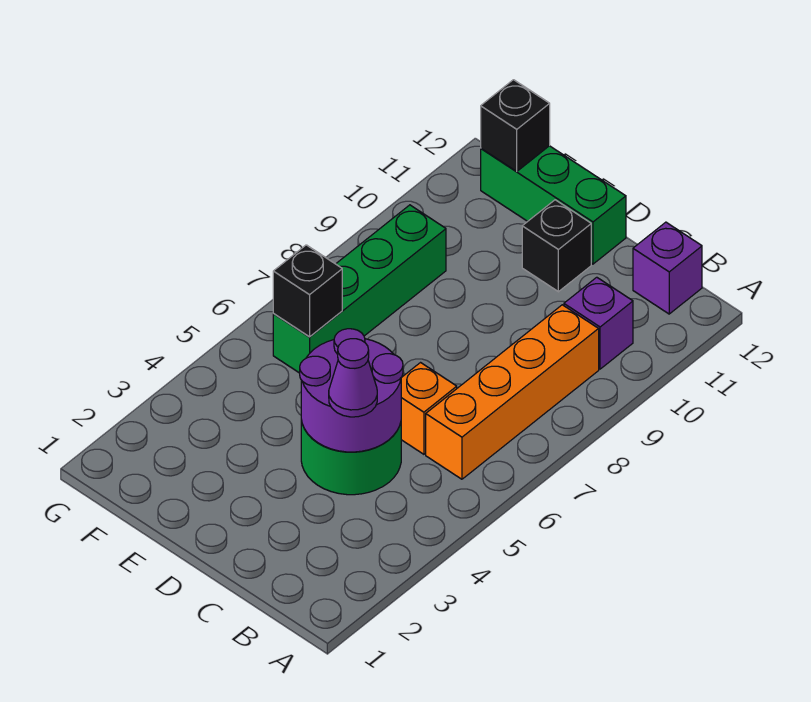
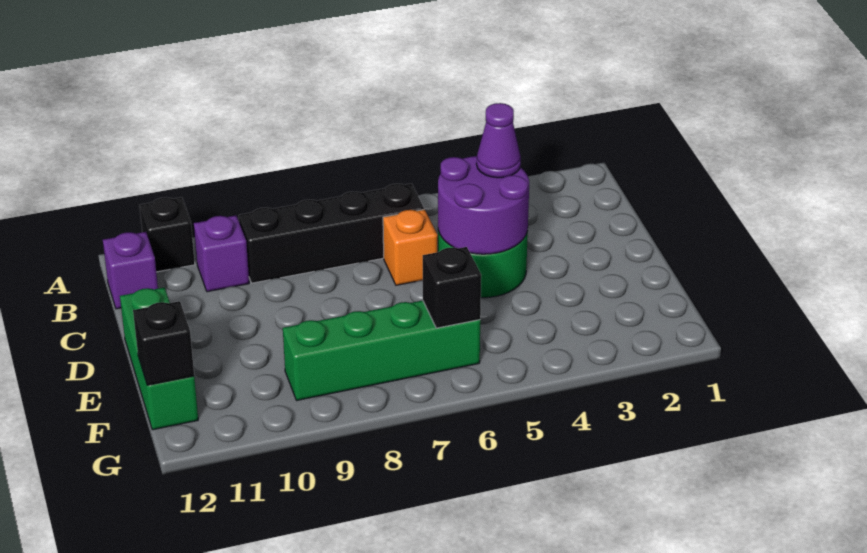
orange brick B6:B9 level 1 -> black brick B6:B9 level 1
black brick D11 level 1 -> black brick A11 level 1

